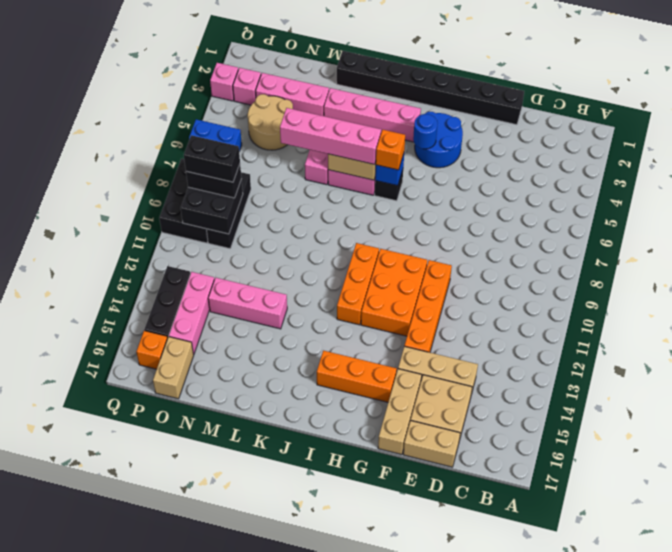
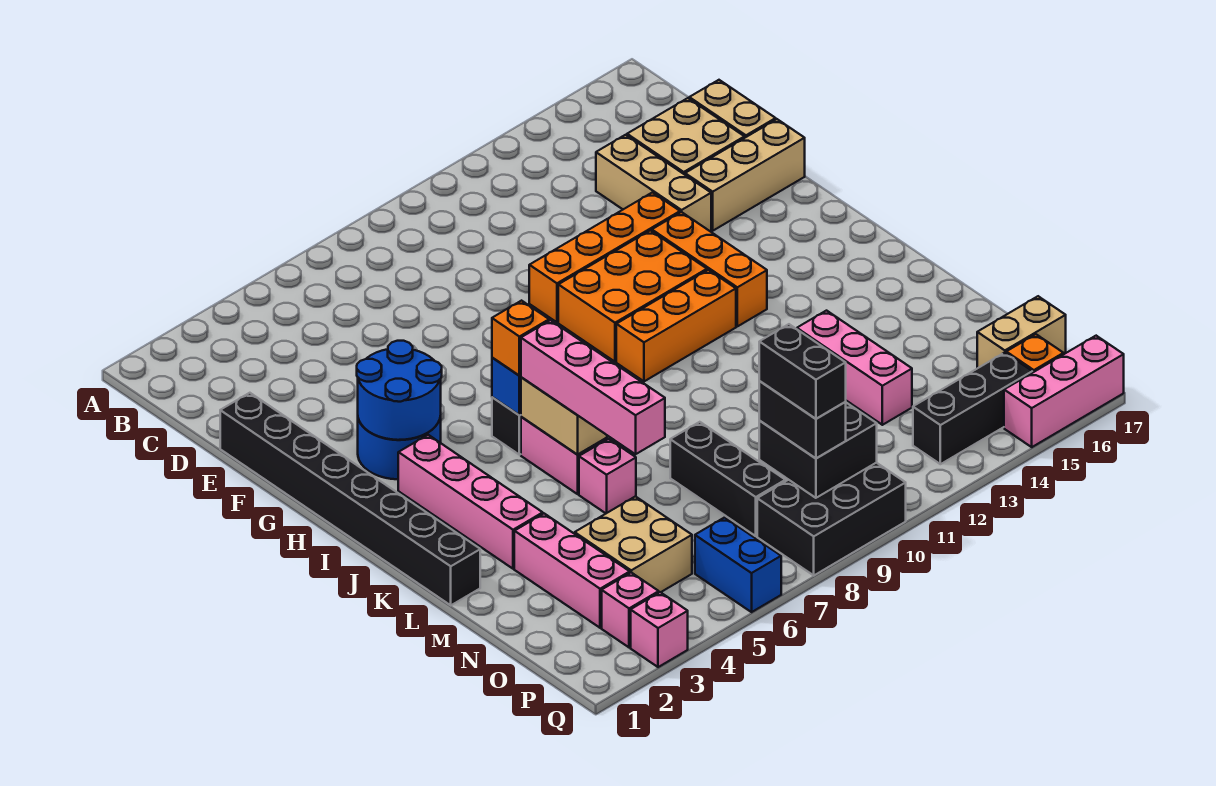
orange brick G15:I15 level 1 -> orange brick G13:I13 level 1
blue round brick H4 level 2 -> blue round brick G3:H4 level 2
tan round brick N4:O5 level 1 -> tan brick N4:O5 level 1
black brick O8:O10 level 1 -> black brick M8:O8 level 1
pink brick O13:O15 level 1 -> pink brick Q15:Q17 level 1

